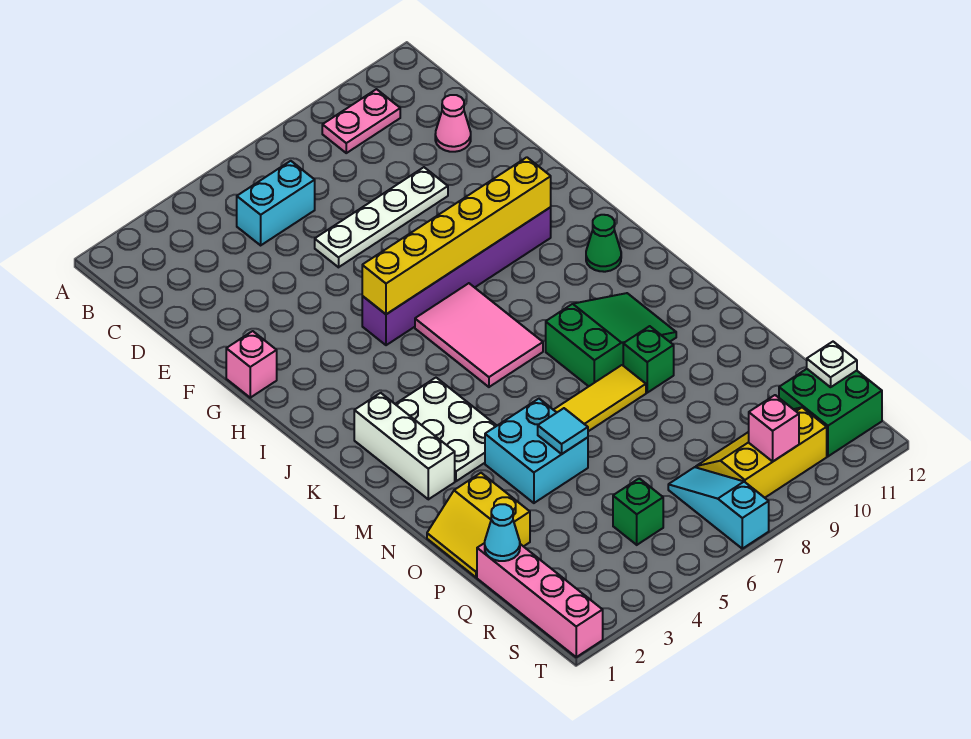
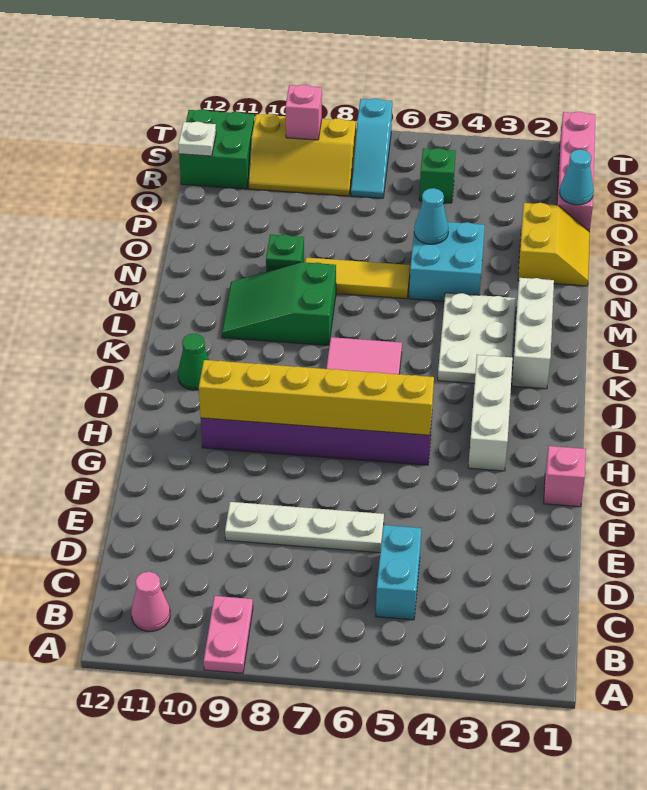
pink plate B9:B10 level 1 -> pink plate A9:B9 level 1
cyan brick C5:C6 level 1 -> cyan brick C5:D5 level 1
pink cone D11 level 1 -> pink cone B11 level 1
none -> white brick H3:J3 level 1
cyan tile O5 level 2 -> cyan cone O5 level 2

